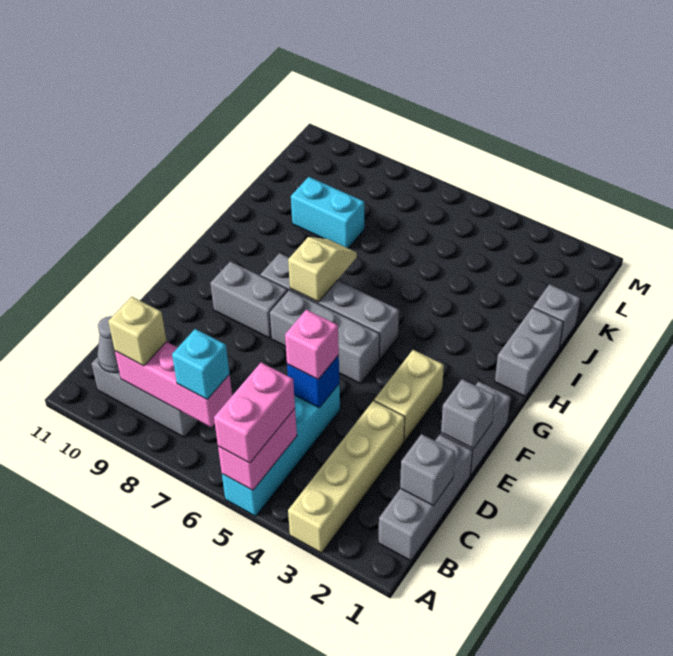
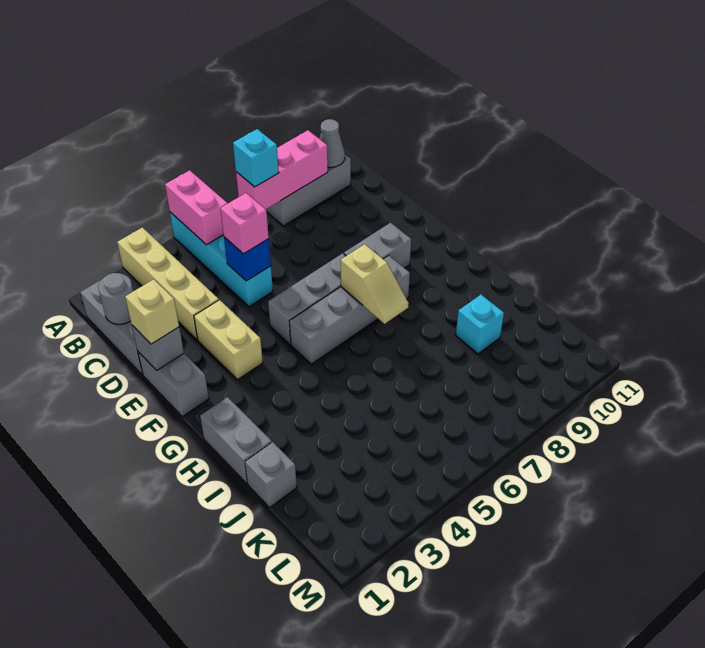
pink brick A5:B5 level 3 -> none
tan brick B9 level 3 -> tan brick E1 level 3
grey brick C1 level 2 -> grey round brick C1 level 2
cyan brick J8:J9 level 1 -> cyan brick J9 level 1

